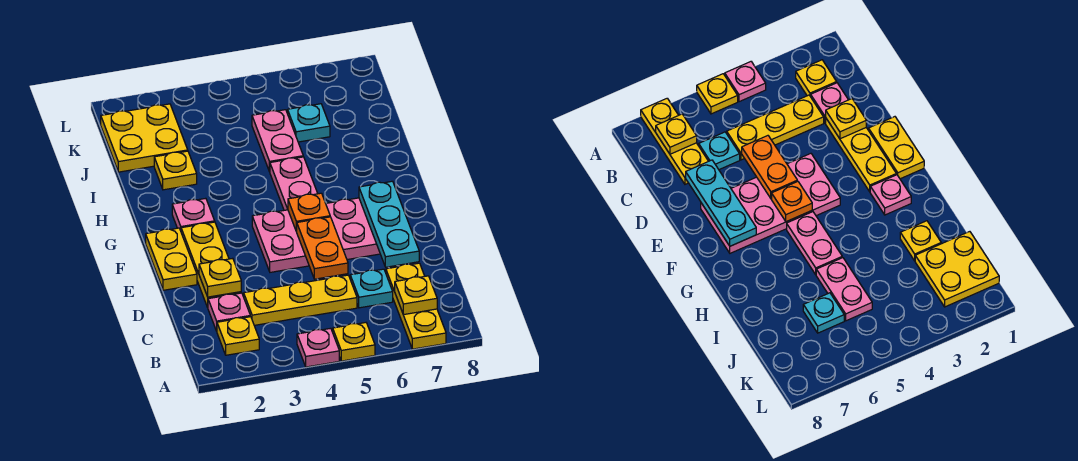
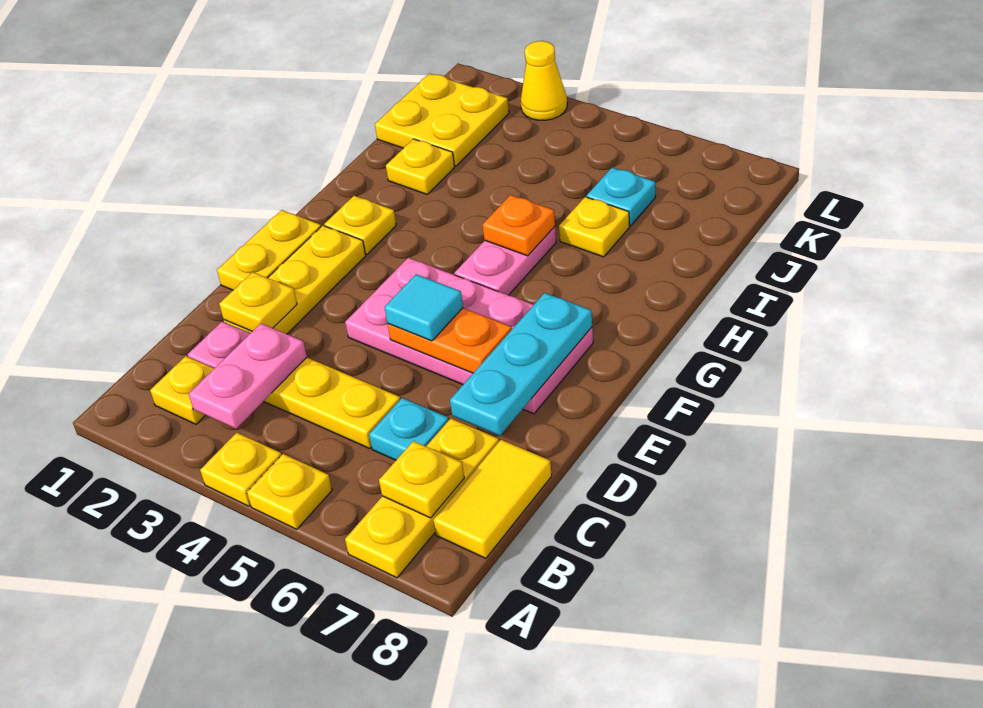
pink plate A4 level 1 -> yellow plate A4 level 1
none -> yellow tile B8:C8 level 1
orange plate D5:E5 level 2 -> orange plate E5:E6 level 2
none -> cyan tile E5 level 3
orange plate F5 level 2 -> orange plate H5 level 2
pink plate G2 level 1 -> yellow plate G2 level 1
pink plate I5:J5 level 1 -> pink plate B3:C3 level 2
none -> yellow plate I6 level 1
none -> yellow cone L3 level 1

